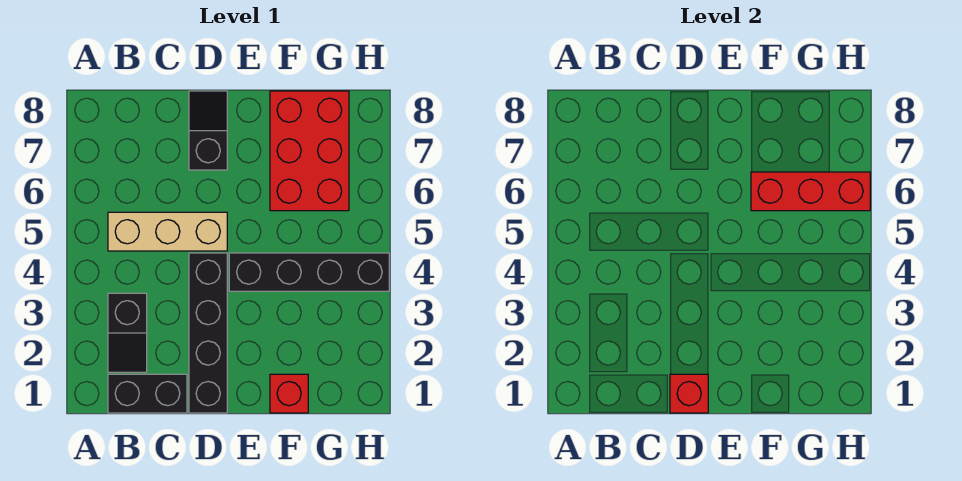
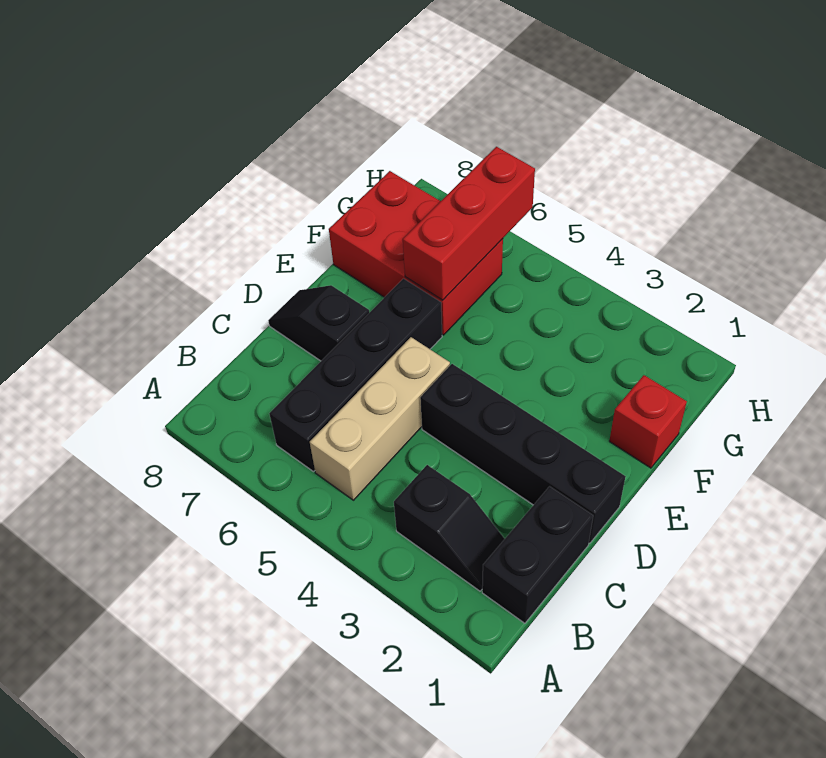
red brick D1 level 2 -> none
black brick E4:H4 level 1 -> black brick B6:E6 level 1

